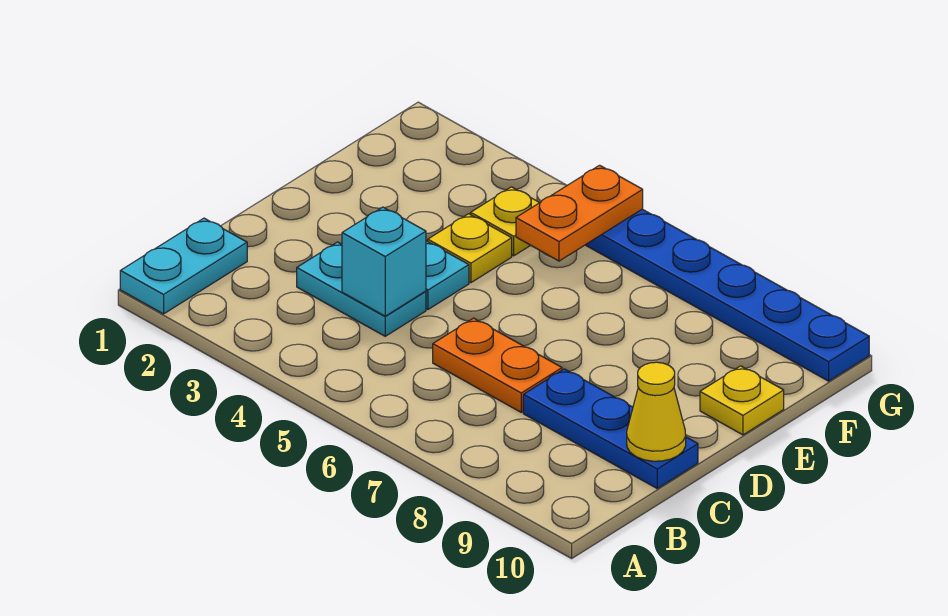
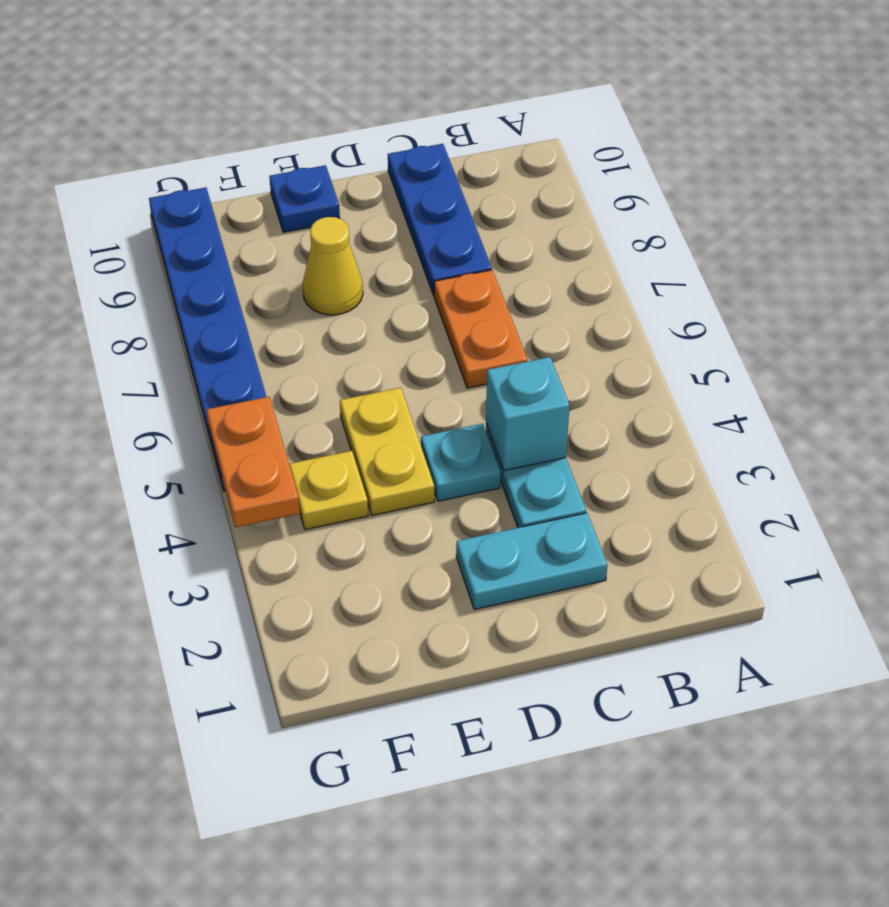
cyan plate A1:B1 level 1 -> cyan plate C2:D2 level 1
yellow cone C10 level 2 -> yellow cone E8 level 1
yellow plate E4 level 1 -> yellow plate E4:E5 level 1
yellow plate E10 level 1 -> blue plate E10 level 1
orange plate F5:G5 level 2 -> orange plate G4:G5 level 2

